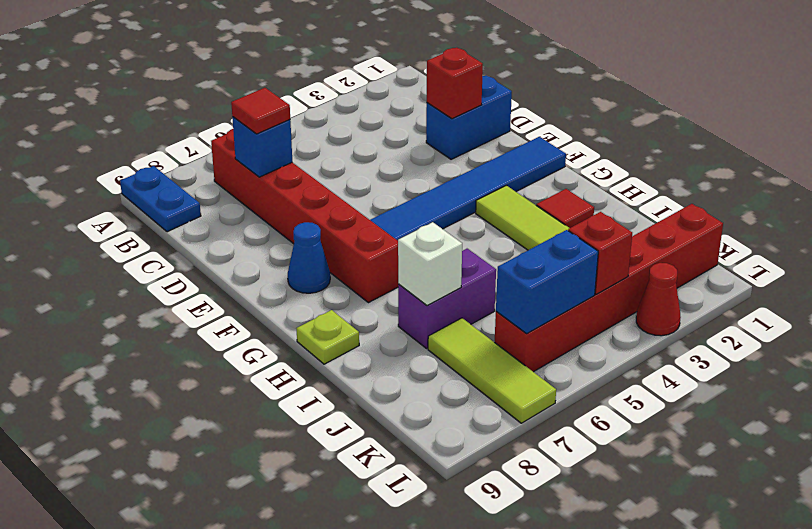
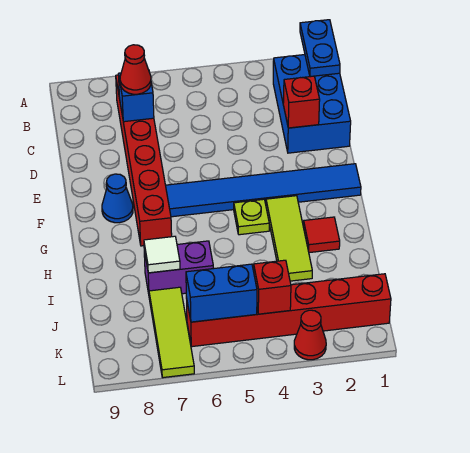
blue plate A9:B9 level 1 -> blue plate A1:B1 level 2
red tile C7 level 3 -> red cone C7 level 3
blue brick D1:D2 level 1 -> blue brick B1:D2 level 1
lime plate H9 level 1 -> lime plate G4 level 1
white brick I7 level 2 -> white tile I7 level 2

